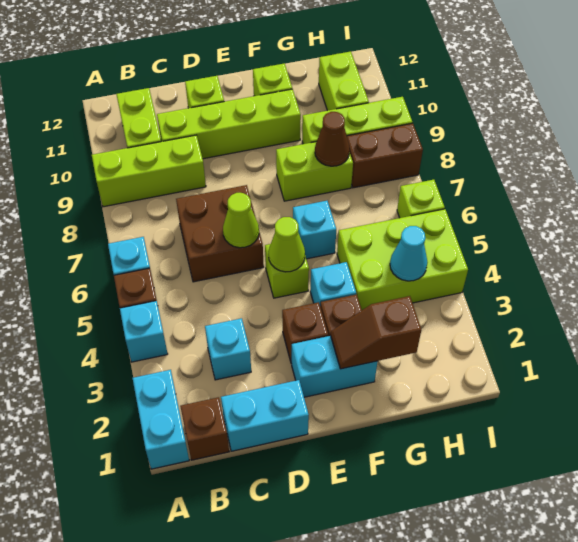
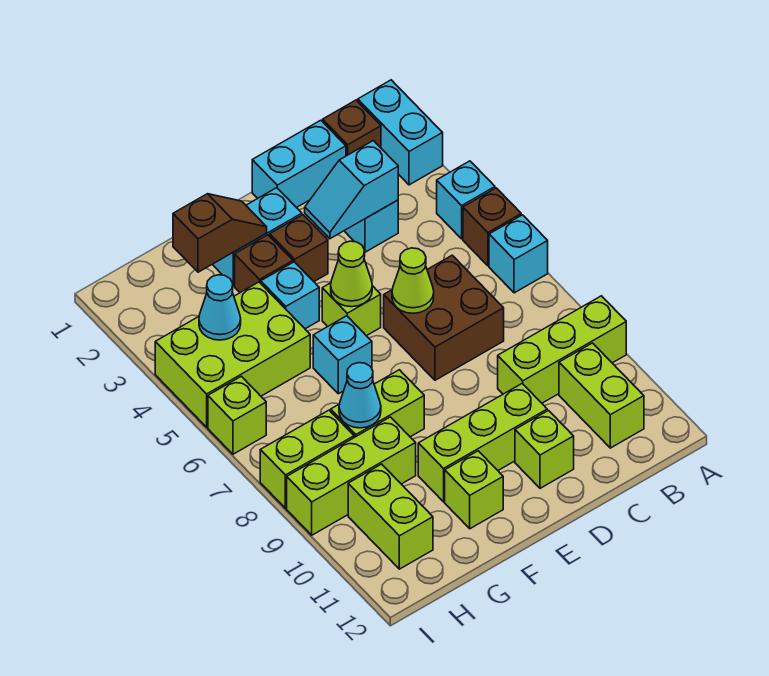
none -> cyan slope C3:D3 level 2 top C
lime brick C10:F10 level 1 -> lime brick D10:F10 level 1
brown cone G8 level 2 -> cyan cone G8 level 2
brown brick H8:I8 level 1 -> lime brick H8:I8 level 1

